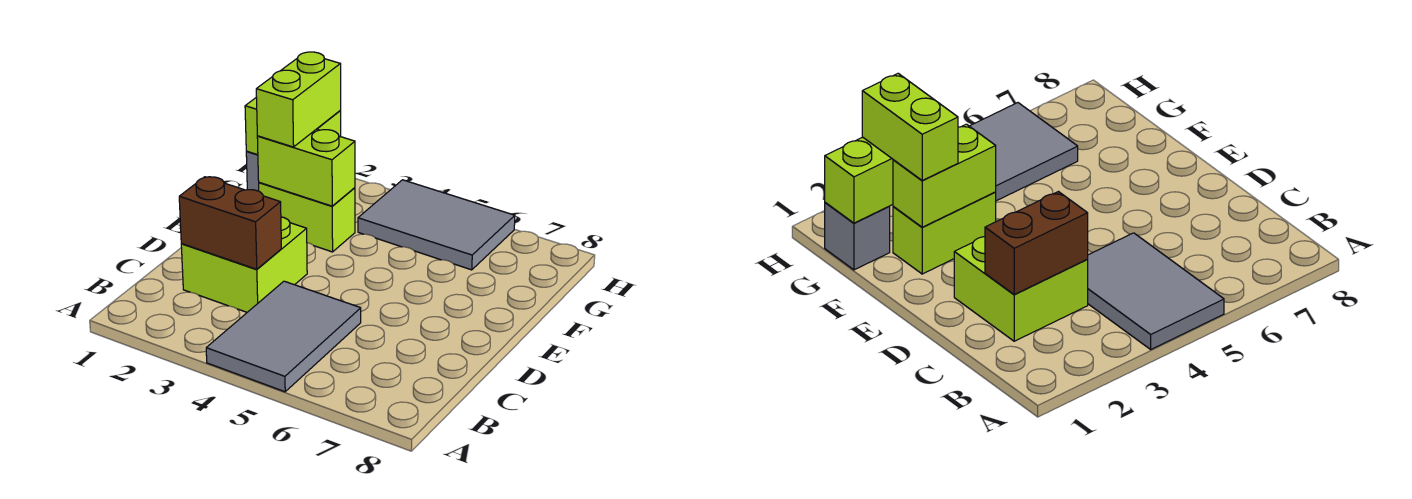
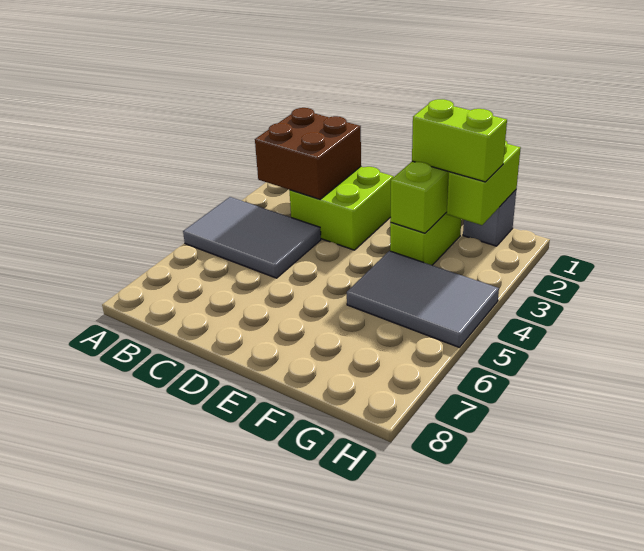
brown brick C2:C3 level 2 -> brown brick B2:C3 level 2
grey tile G4:H6 level 1 -> grey tile F4:H5 level 1

